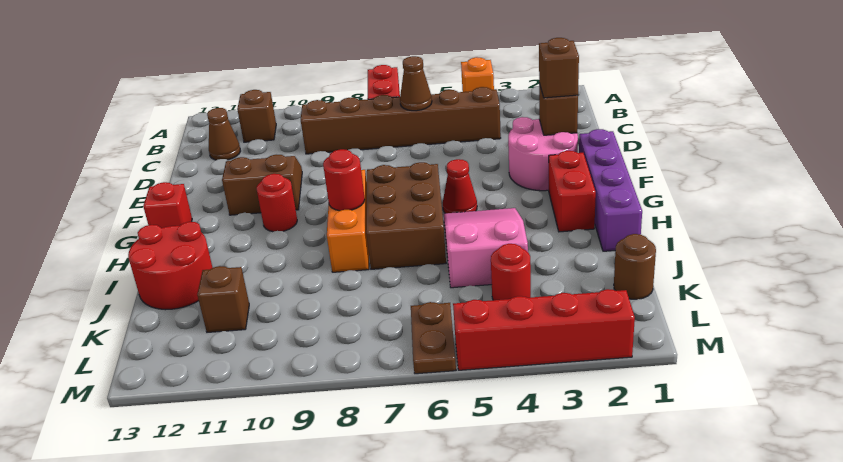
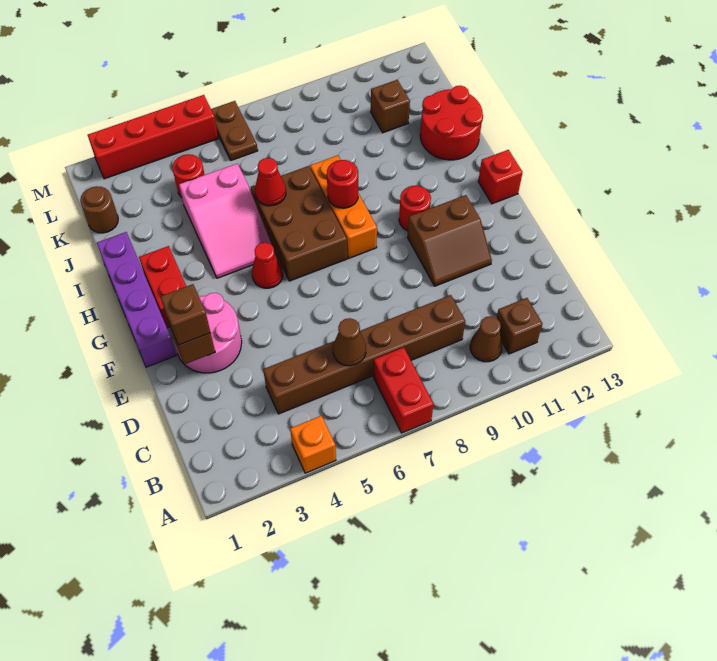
brown cone C12 level 1 -> brown cone B10 level 1
none -> red cone I6 level 2

